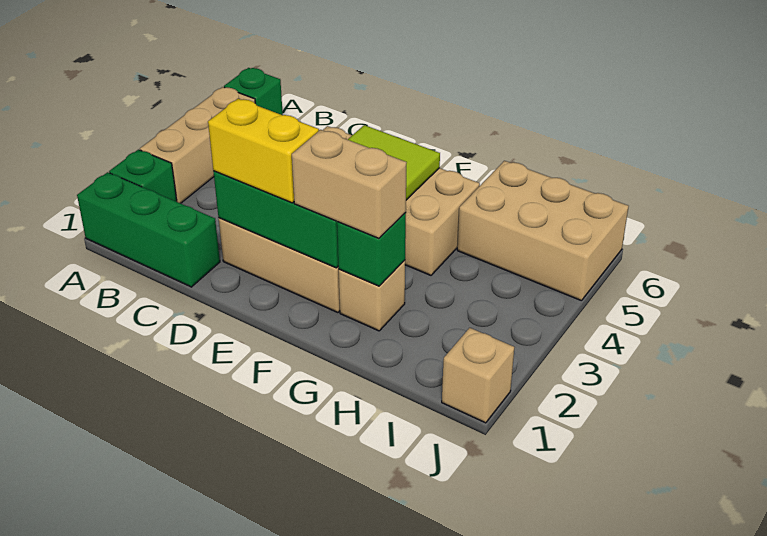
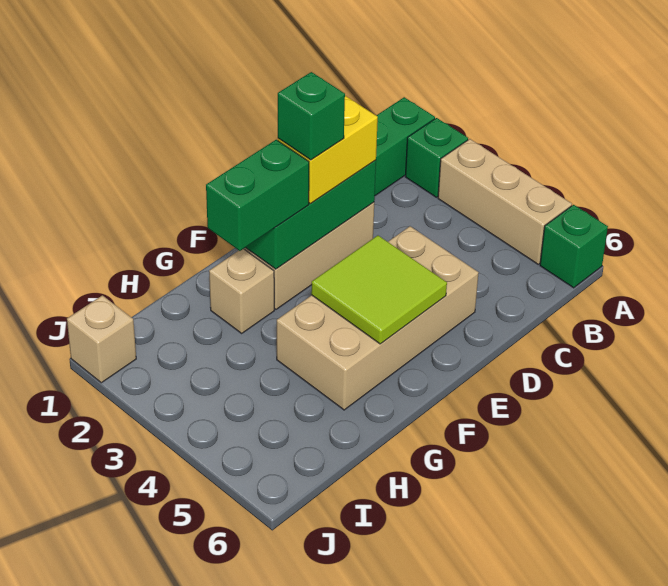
tan brick F2:G2 level 3 -> green brick F2:G2 level 3
green brick G2 level 2 -> green brick E2 level 4
tan brick H5:J6 level 1 -> none

